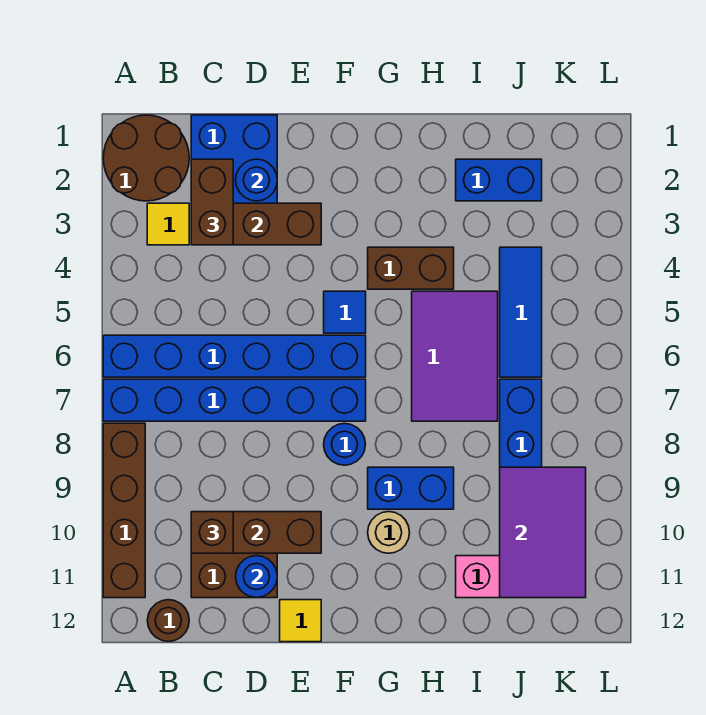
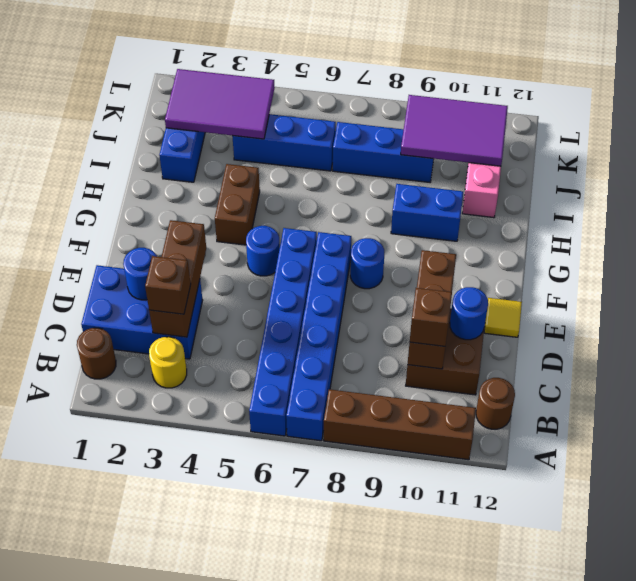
brown round brick A1:B2 level 1 -> brown round brick B1 level 1
yellow tile B3 level 1 -> yellow round brick B3 level 1
brown brick C2:C3 level 3 -> brown brick C3 level 3
blue tile F5 level 1 -> blue round brick F5 level 1
blue brick G9:H9 level 1 -> blue brick H9:H10 level 1
tan round brick G10 level 1 -> none
purple tile H5:I7 level 1 -> purple tile J2:K4 level 2
blue tile J4:J6 level 1 -> blue brick J4:J6 level 1

